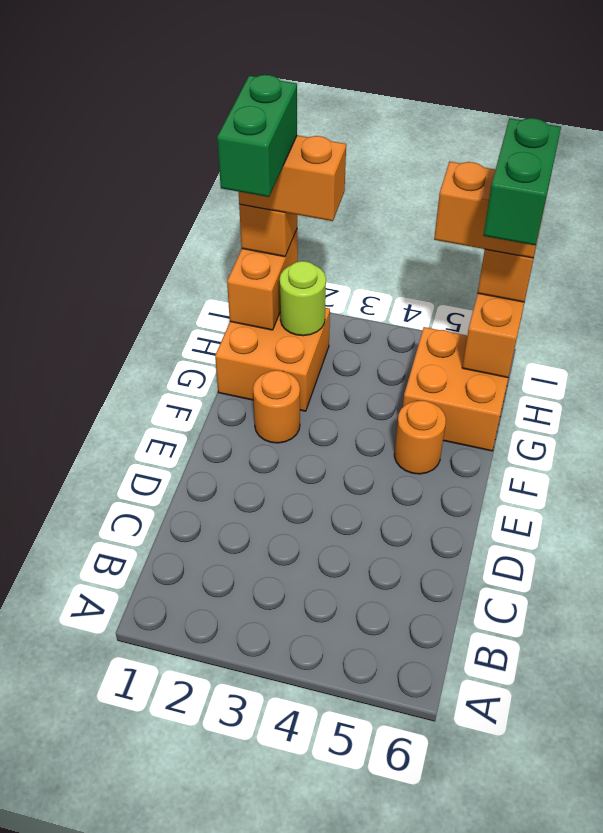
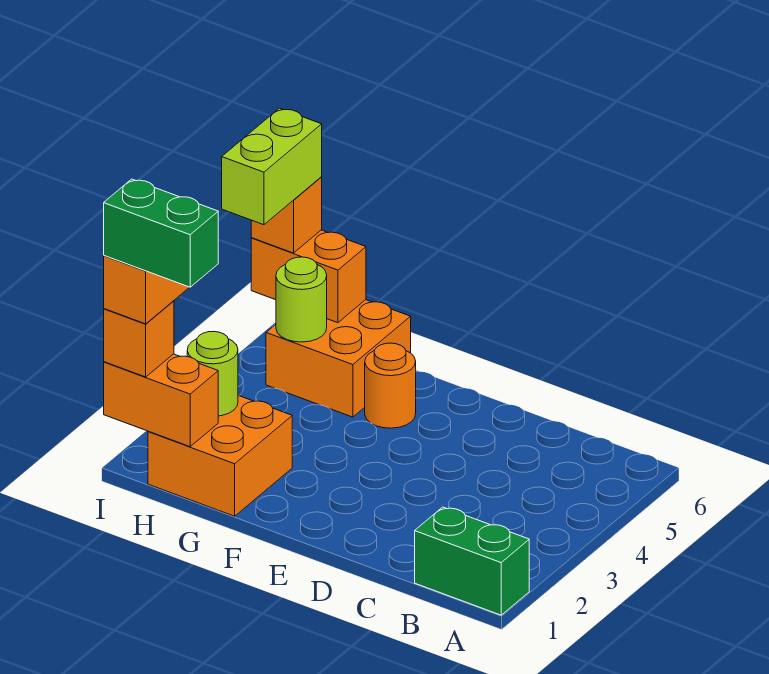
orange round brick F2 level 1 -> none
none -> lime round brick H5 level 2
green brick H6:I6 level 5 -> green brick A1:B1 level 1
orange brick I5:I6 level 4 -> lime brick I5:I6 level 4

